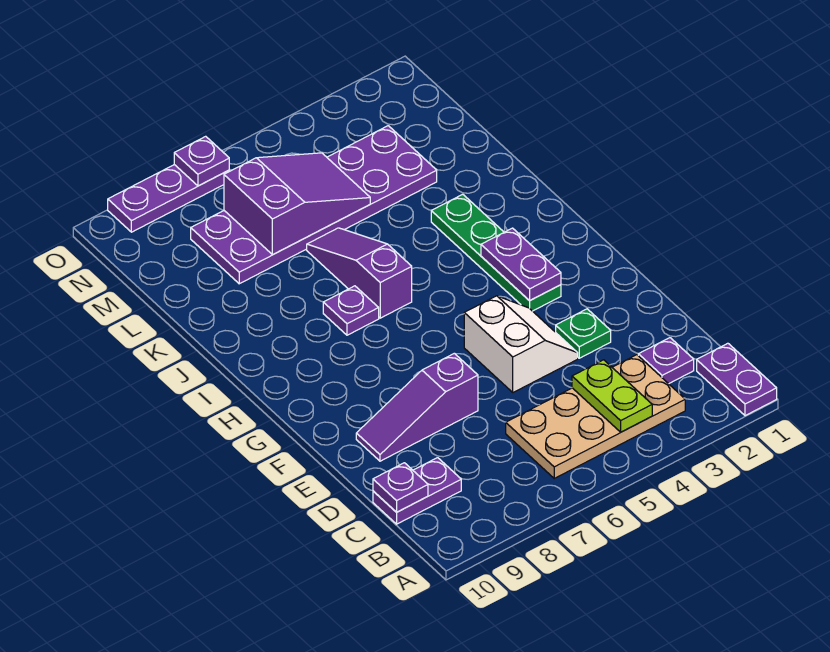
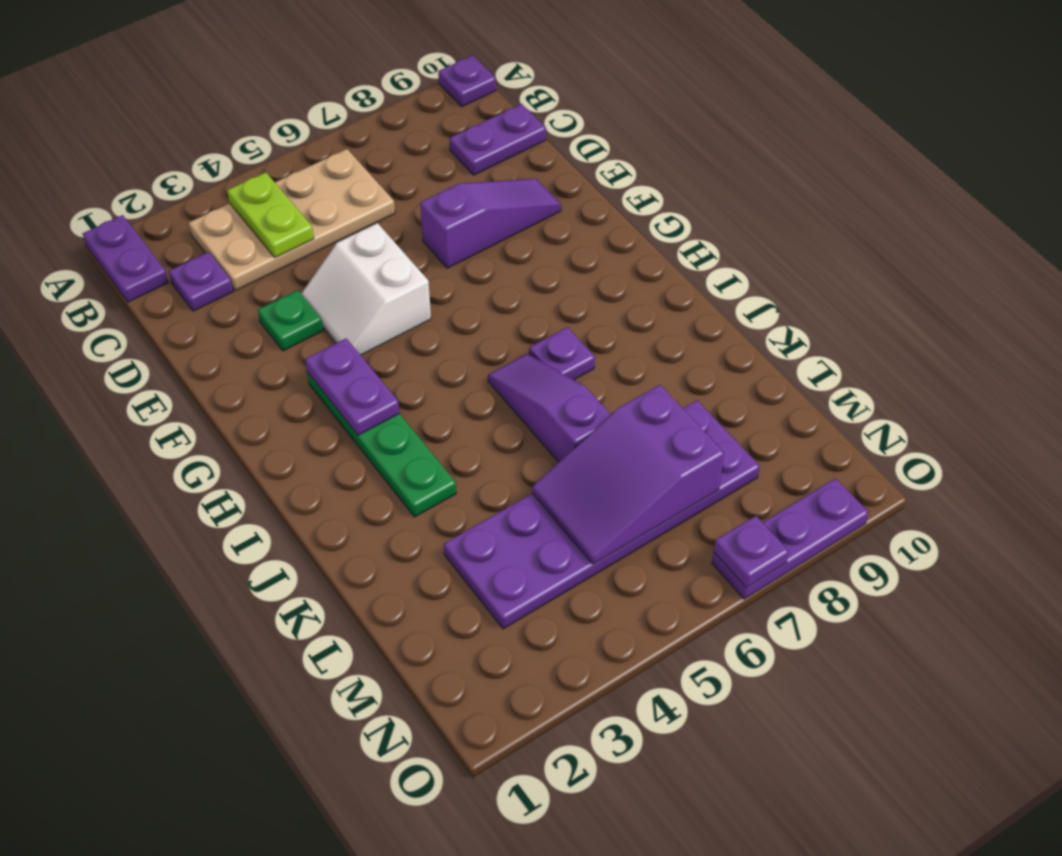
purple plate C10 level 2 -> purple plate A10 level 1
purple slope I6:K6 level 1 top I -> purple slope I6:K6 level 1 top K

